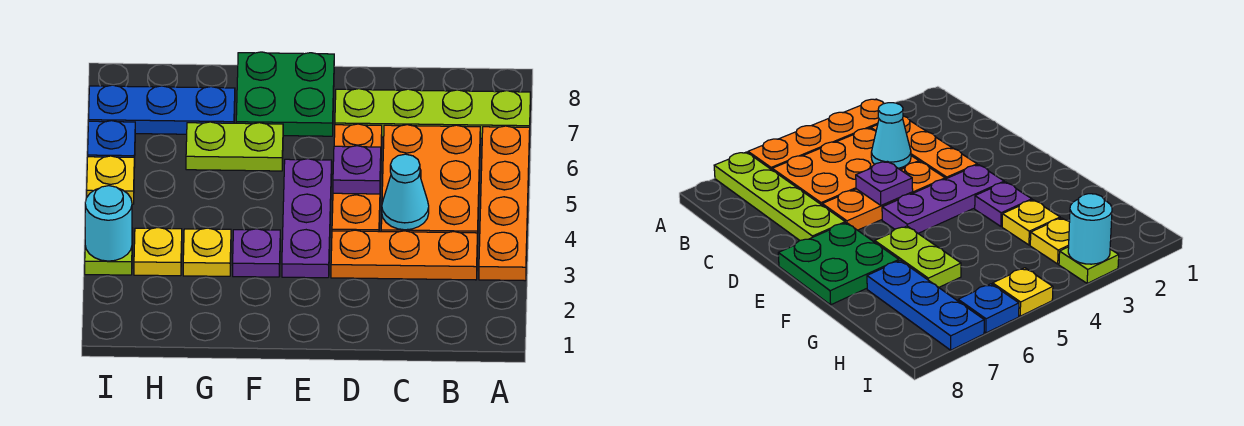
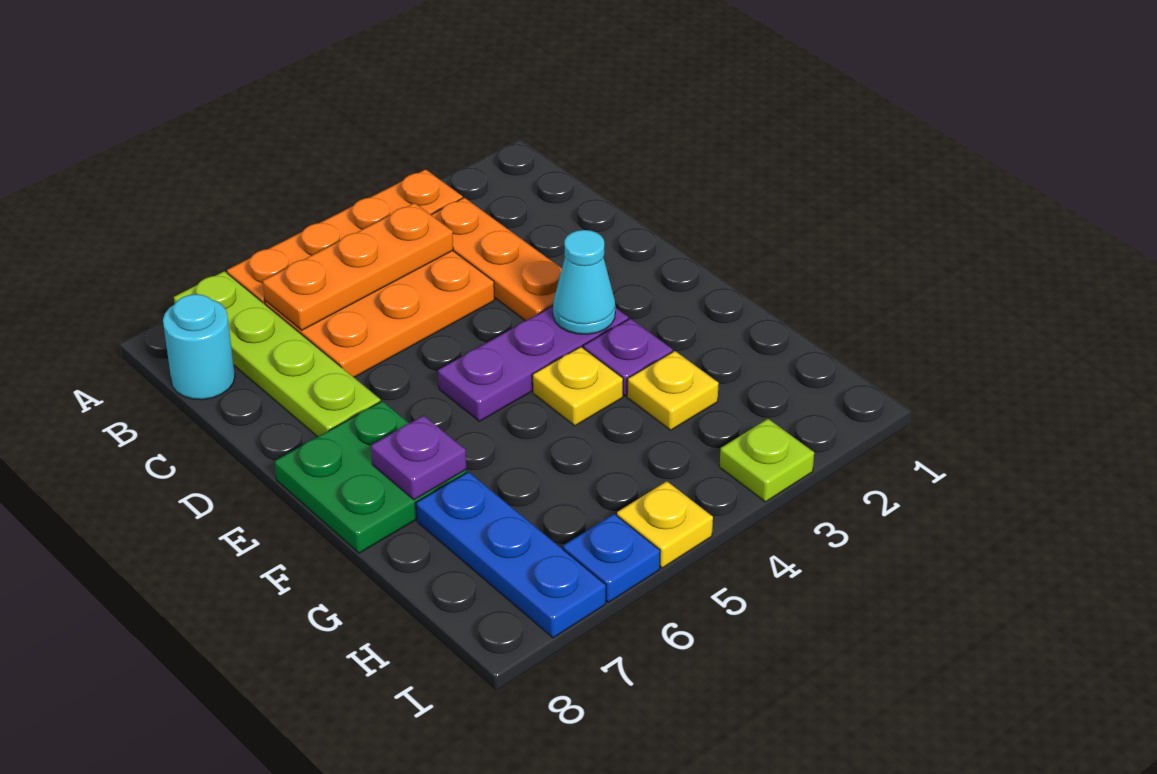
cyan cone C4 level 2 -> cyan cone E3 level 2
orange plate D4:D6 level 1 -> orange plate B4:B6 level 2
purple plate D5 level 2 -> purple plate F7 level 2
lime plate F6:G6 level 1 -> none
yellow plate H3 level 1 -> yellow plate F4 level 1
cyan round brick I3 level 2 -> cyan round brick B8 level 1

